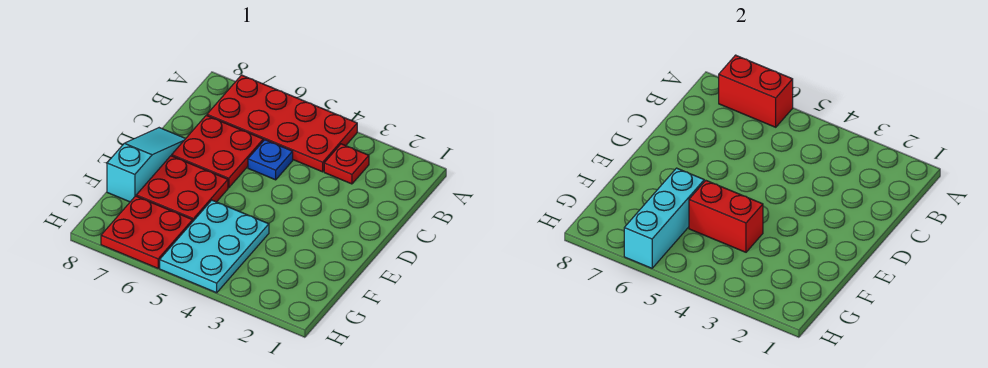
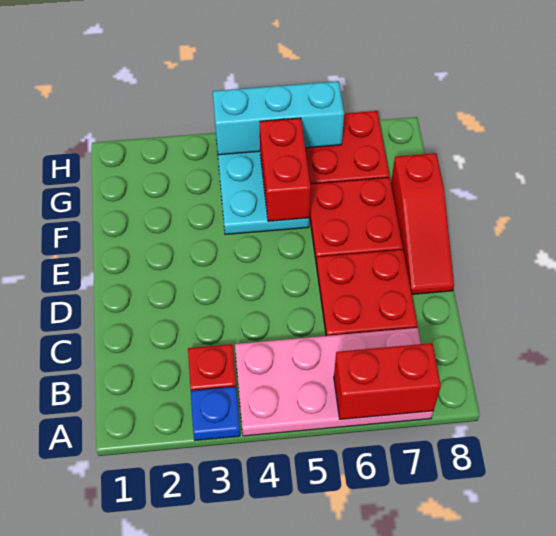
red plate A4:B7 level 1 -> pink plate A4:B7 level 1
blue plate C5 level 1 -> blue plate A3 level 1
cyan slope D8:F8 level 1 top F -> red slope D8:F8 level 1 top F
red brick F4:F5 level 2 -> red brick F5:G5 level 2
cyan brick F6:H6 level 2 -> cyan brick H4:H6 level 2

